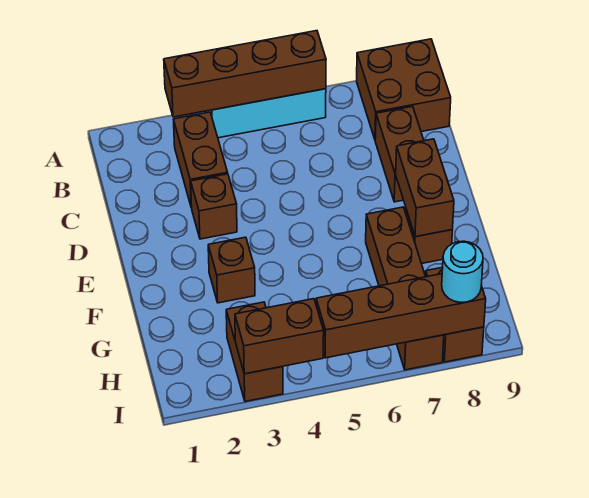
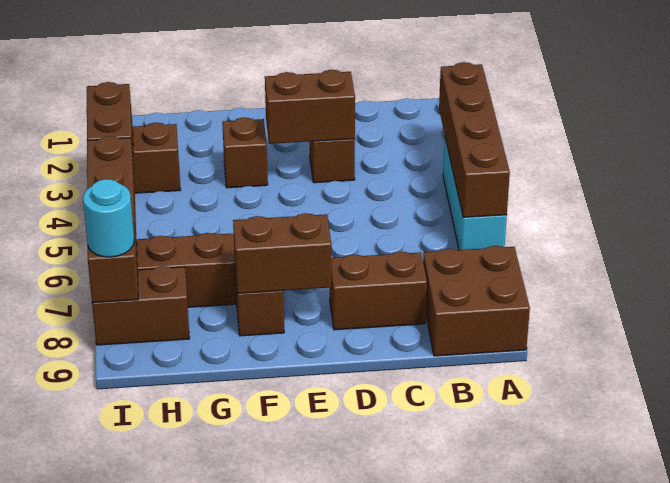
brown brick B3:C3 level 1 -> brown brick D3:E3 level 2

